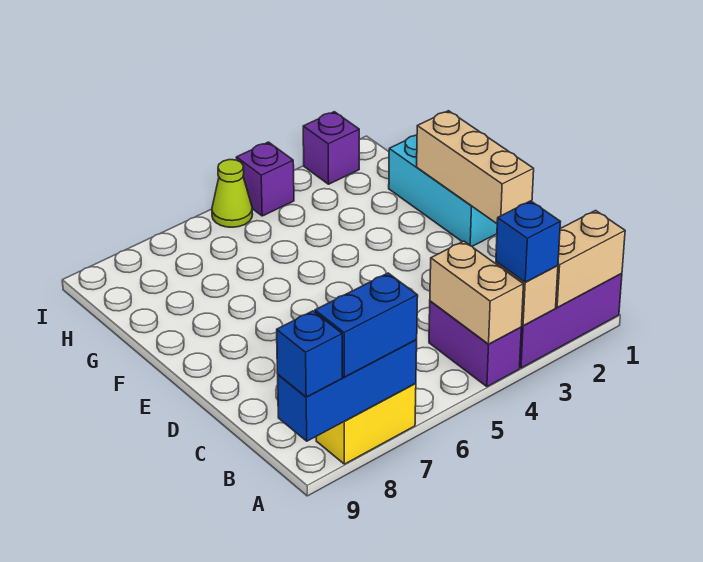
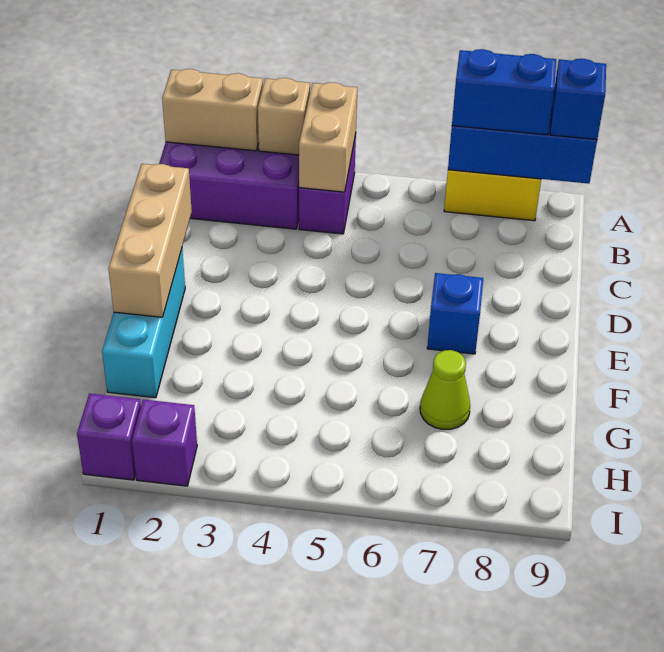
blue brick A3 level 3 -> blue brick E7 level 1
purple brick I4 level 1 -> purple brick I1 level 1
lime cone I5 level 1 -> lime cone G7 level 1

